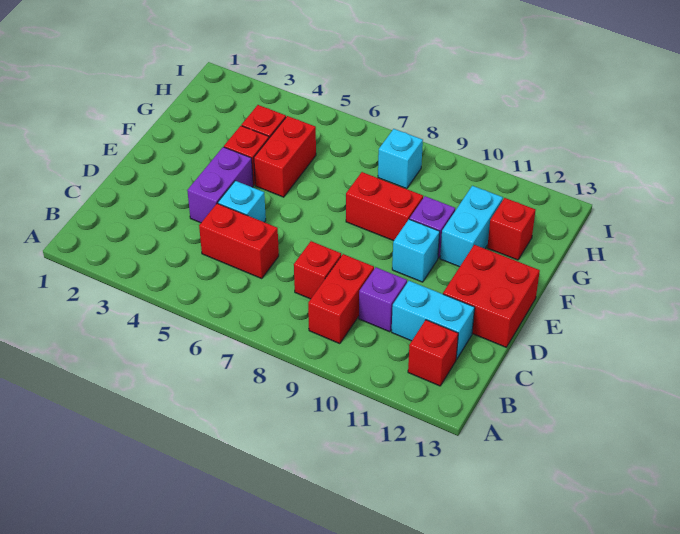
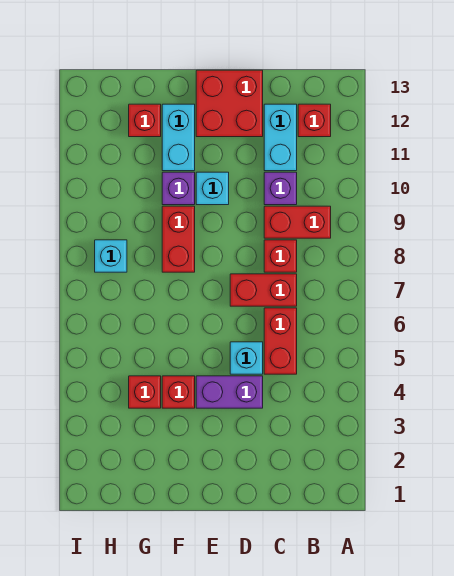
red brick F5:G5 level 1 -> red brick C7:D7 level 1
cyan brick F11:G11 level 1 -> cyan brick F11:F12 level 1

